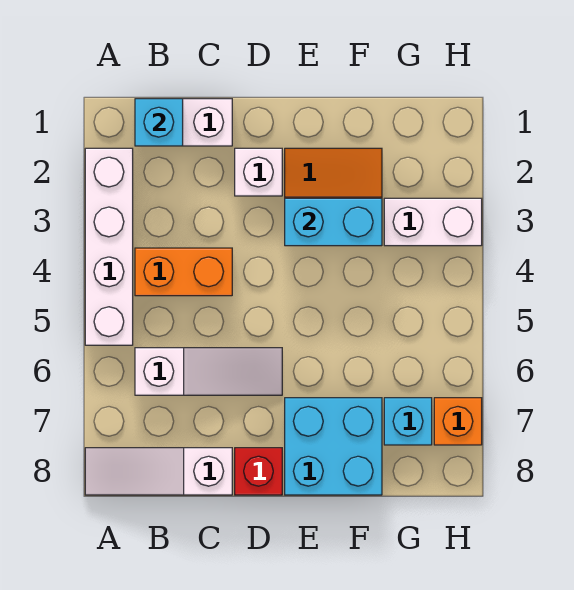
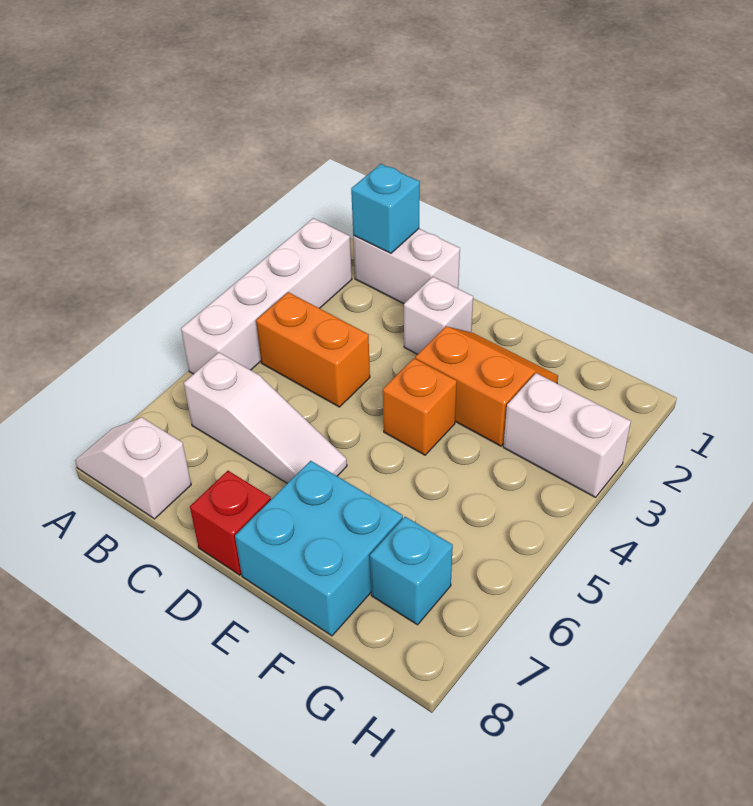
white slope A8:C8 level 1 top C -> white slope A8:B8 level 1 top B
cyan brick E3:F3 level 2 -> none
orange brick H7 level 1 -> orange brick E4 level 1

